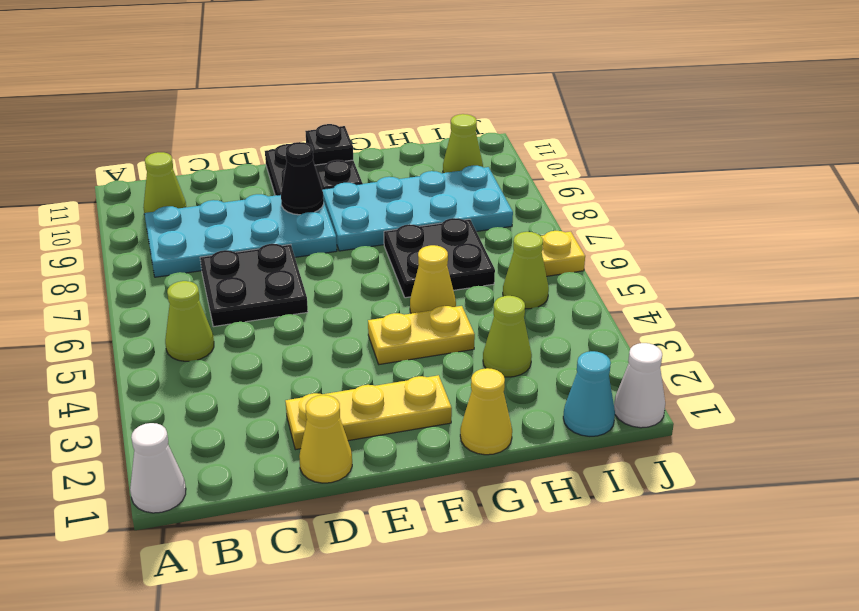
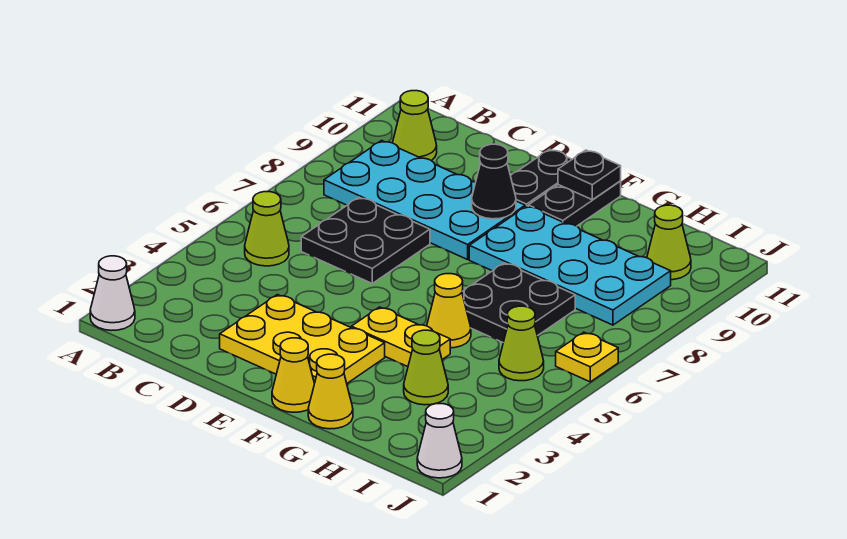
yellow cone D1 level 1 -> yellow cone F1 level 1
yellow plate D2:F2 level 1 -> yellow plate D2:F3 level 1
cyan cone I1 level 1 -> none

